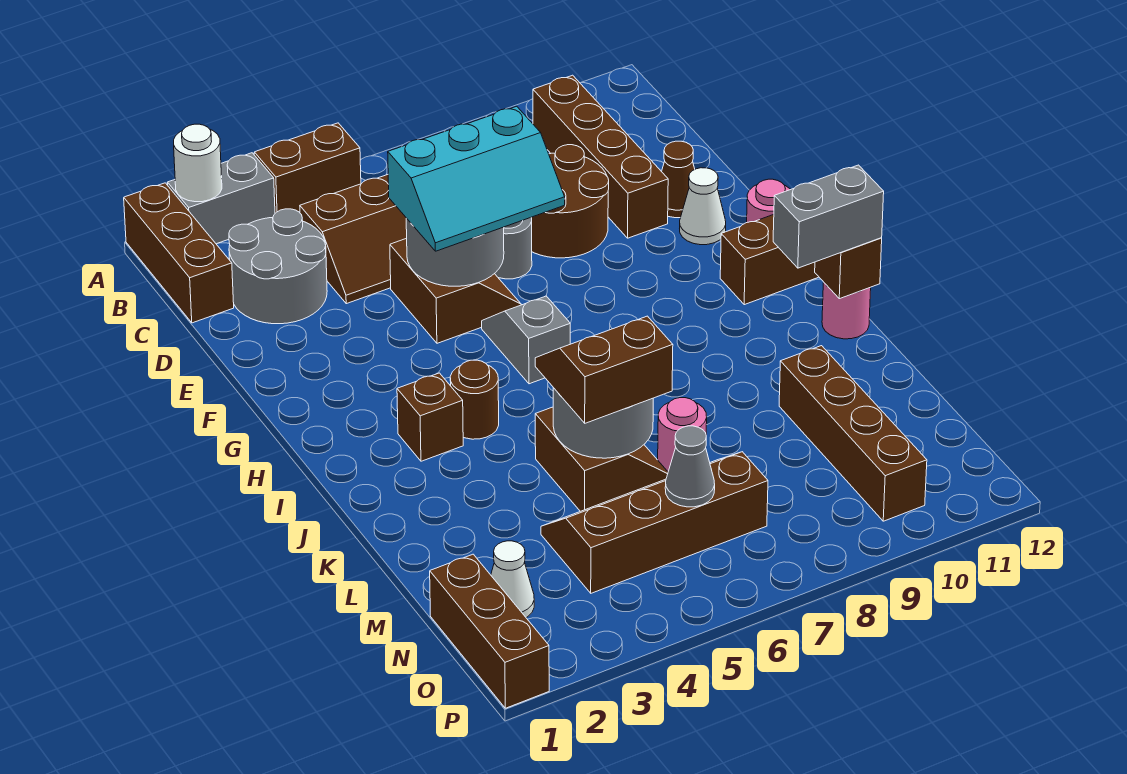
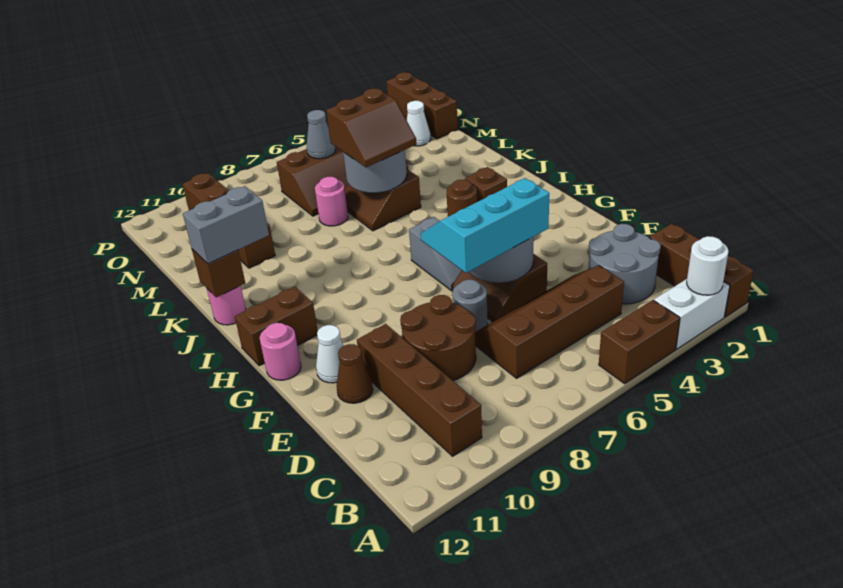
grey brick A2:A3 level 1 -> white brick A2:A3 level 1

